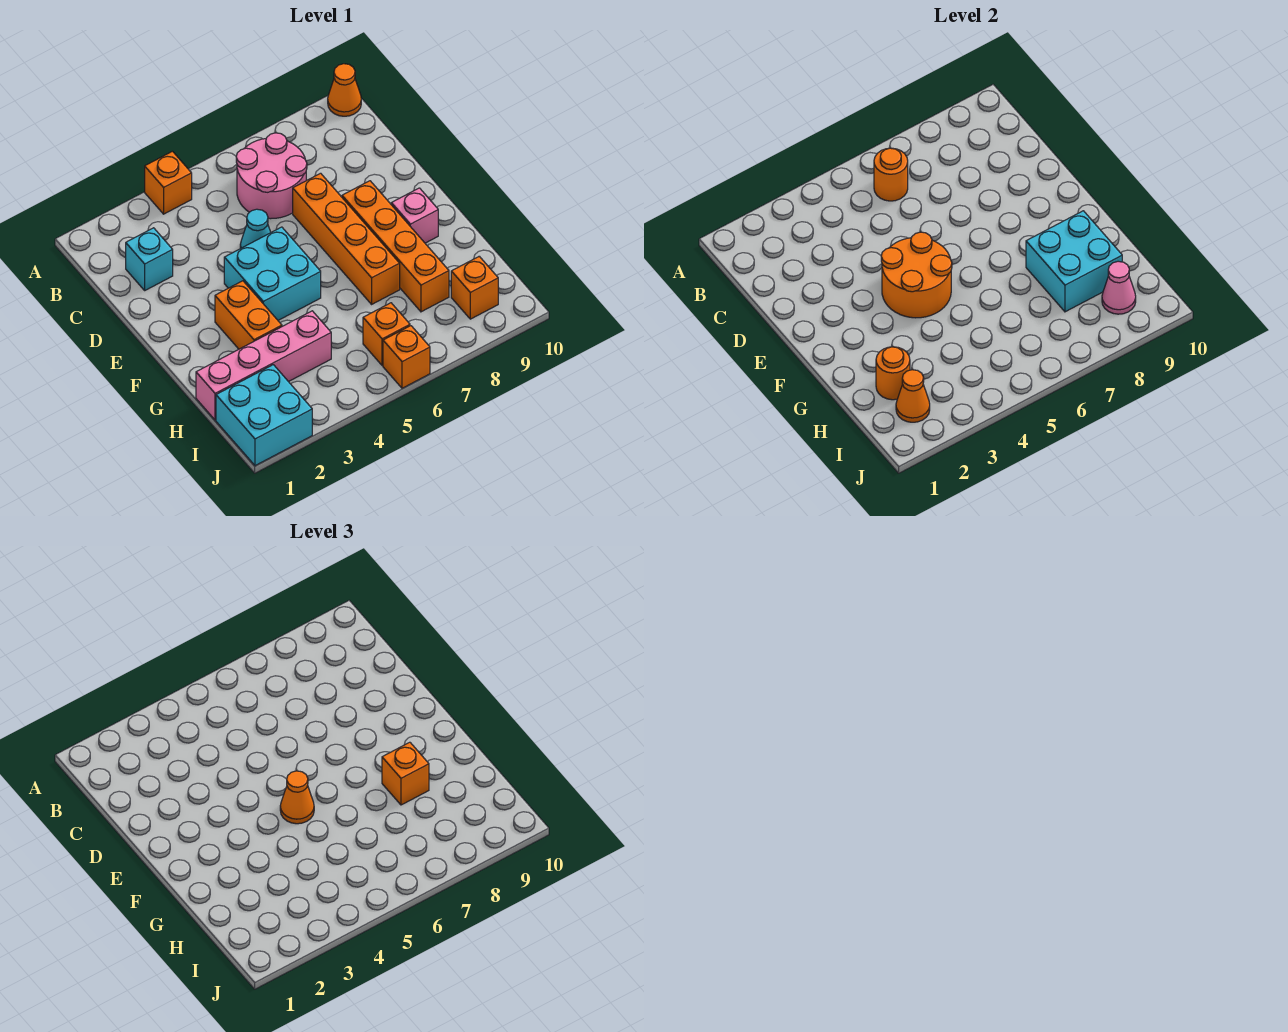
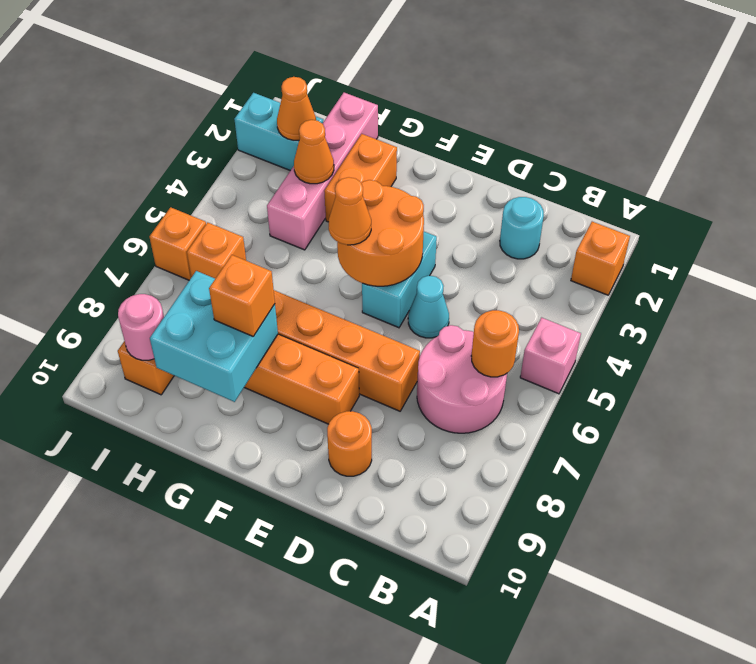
orange brick A4 level 1 -> orange brick A2 level 1
orange cone A10 level 1 -> orange cone H3 level 2
cyan brick C2 level 1 -> cyan round brick C2 level 1
cyan brick E4:F5 level 1 -> cyan brick E4:E5 level 1
orange brick F3:G3 level 1 -> orange brick G2:G3 level 1
pink brick F9 level 1 -> pink brick A5 level 1
orange round brick H2 level 2 -> orange round brick D9 level 1
cyan brick I1:J2 level 1 -> cyan brick I2:J2 level 1
pink cone I9 level 2 -> pink round brick I9 level 2

